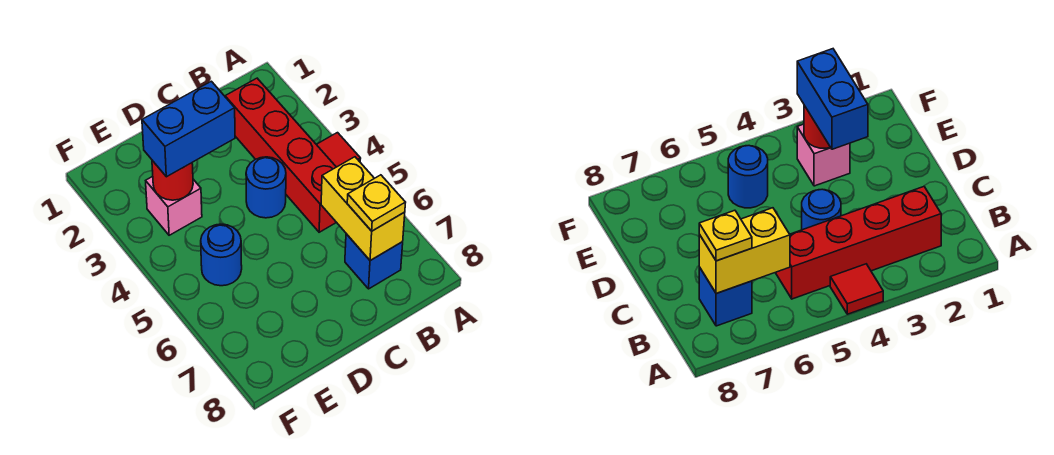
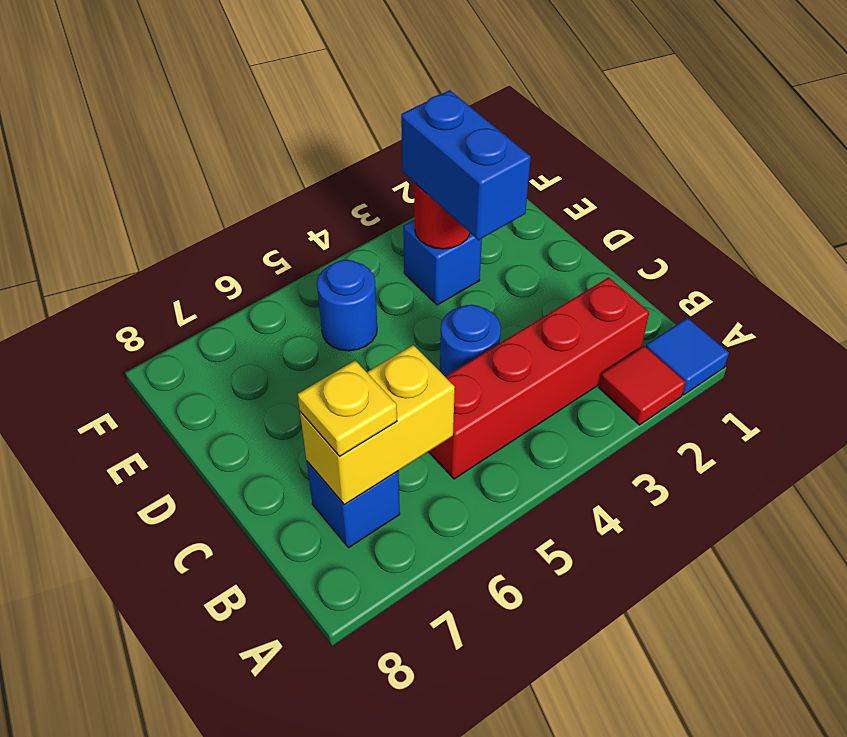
none -> blue tile A1 level 1
red tile A4 level 1 -> red tile A2 level 1
pink brick E3 level 1 -> blue brick E3 level 1

